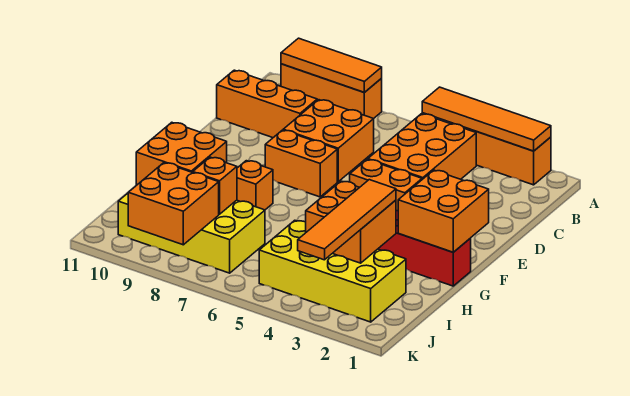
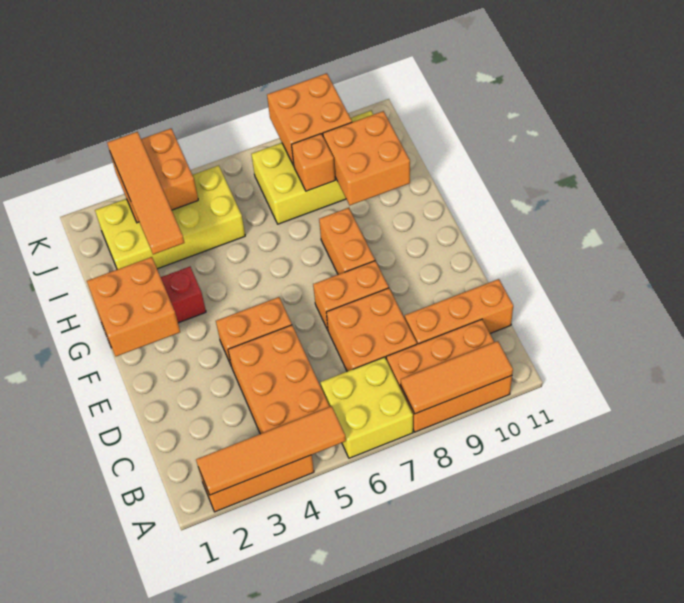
none -> yellow brick A6:B7 level 1
orange brick A8:A10 level 1 -> orange brick A8:B10 level 1
orange brick G8 level 1 -> orange brick F8:G8 level 1
orange brick H3:I4 level 2 -> orange brick J3:K4 level 2

